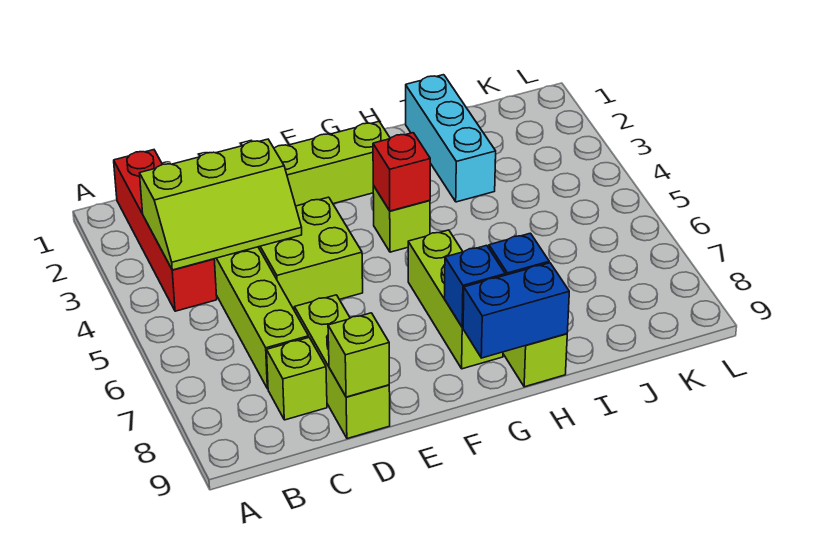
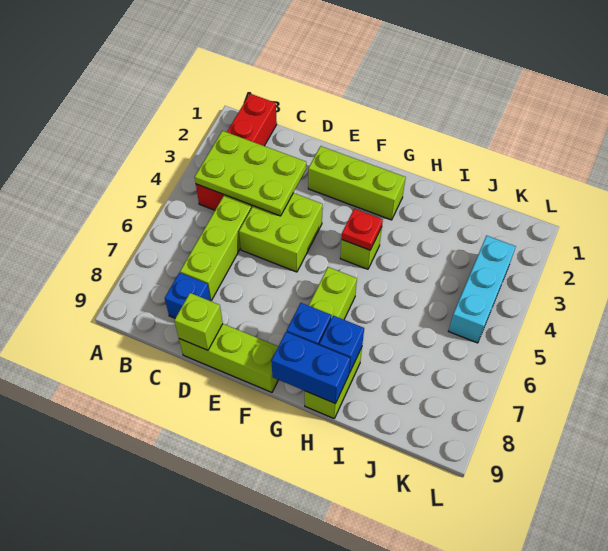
lime slope B3:D4 level 2 top 3 -> lime plate B3:D4 level 2
lime brick C8 level 1 -> blue brick C8 level 1
lime brick D7:D9 level 1 -> lime brick D9:F9 level 1
red brick G4 level 2 -> red plate G4 level 2
cyan brick I1:I3 level 1 -> cyan brick K3:K5 level 1

